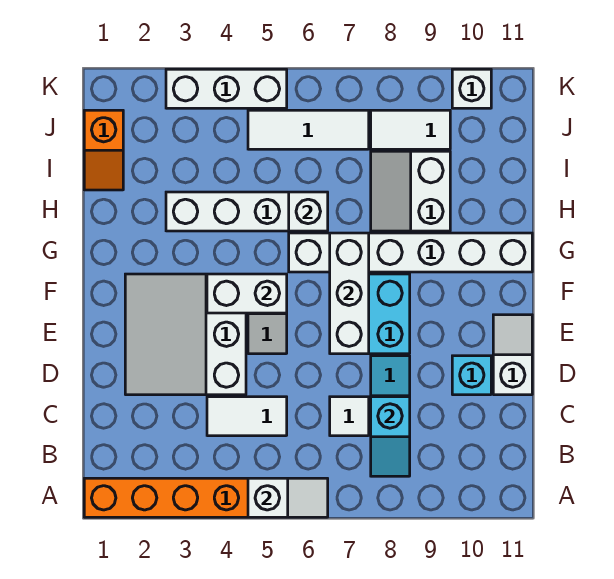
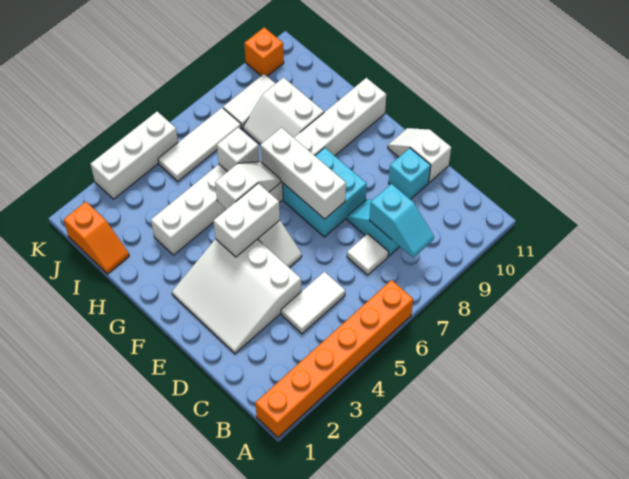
white slope A5:A6 level 2 top 5 -> white slope G5:G6 level 2 top 5
white brick K10 level 1 -> orange brick K10 level 1

